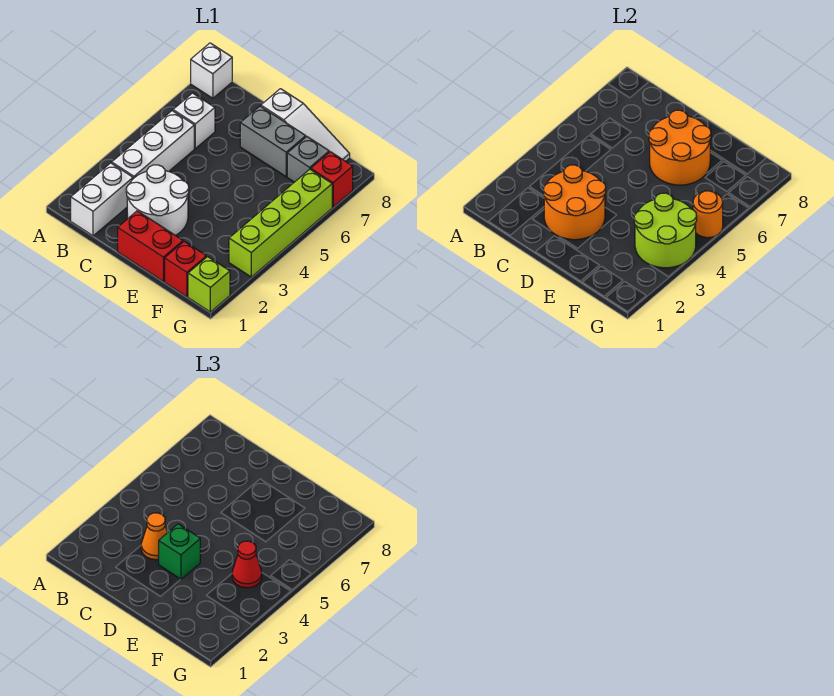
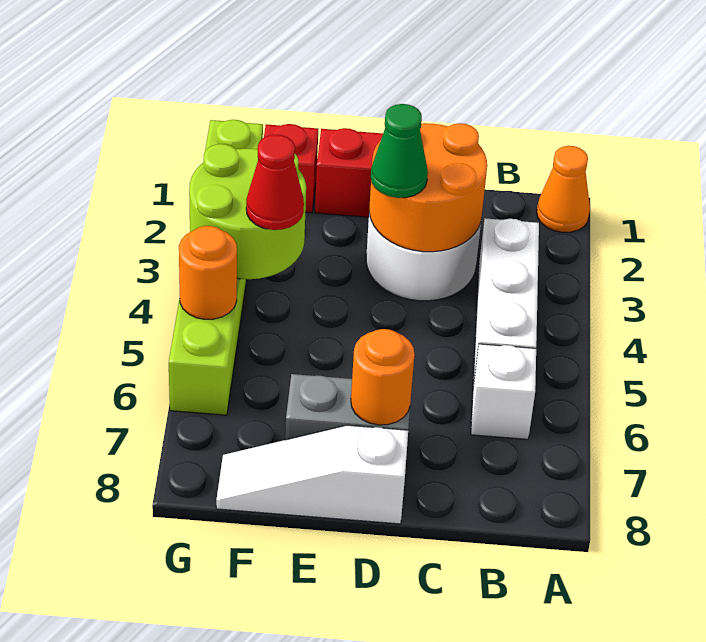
white brick A8 level 1 -> none
white brick B1:B2 level 1 -> none
orange cone C3 level 3 -> orange cone A1 level 1
green brick D3 level 3 -> green cone D3 level 3
orange round brick D6:E7 level 2 -> orange round brick D7 level 2
grey brick F7 level 1 -> none
red brick G7 level 1 -> none

